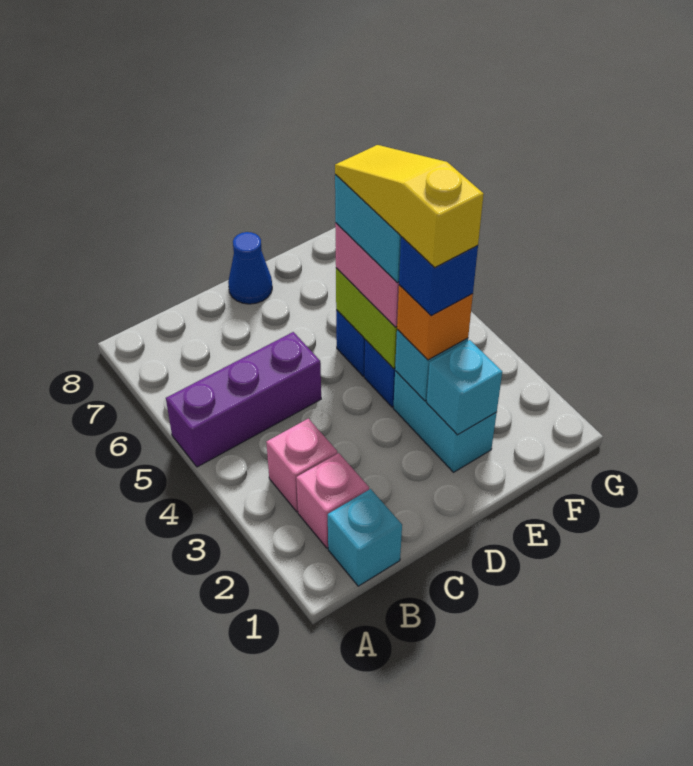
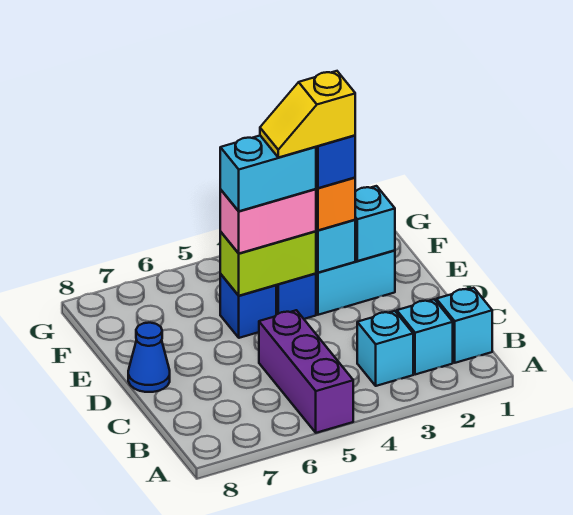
pink brick B2 level 1 -> cyan brick B2 level 1
pink brick B3 level 1 -> cyan brick B3 level 1
yellow slope E3:E5 level 5 top 3 -> yellow slope E3:E4 level 5 top 3

